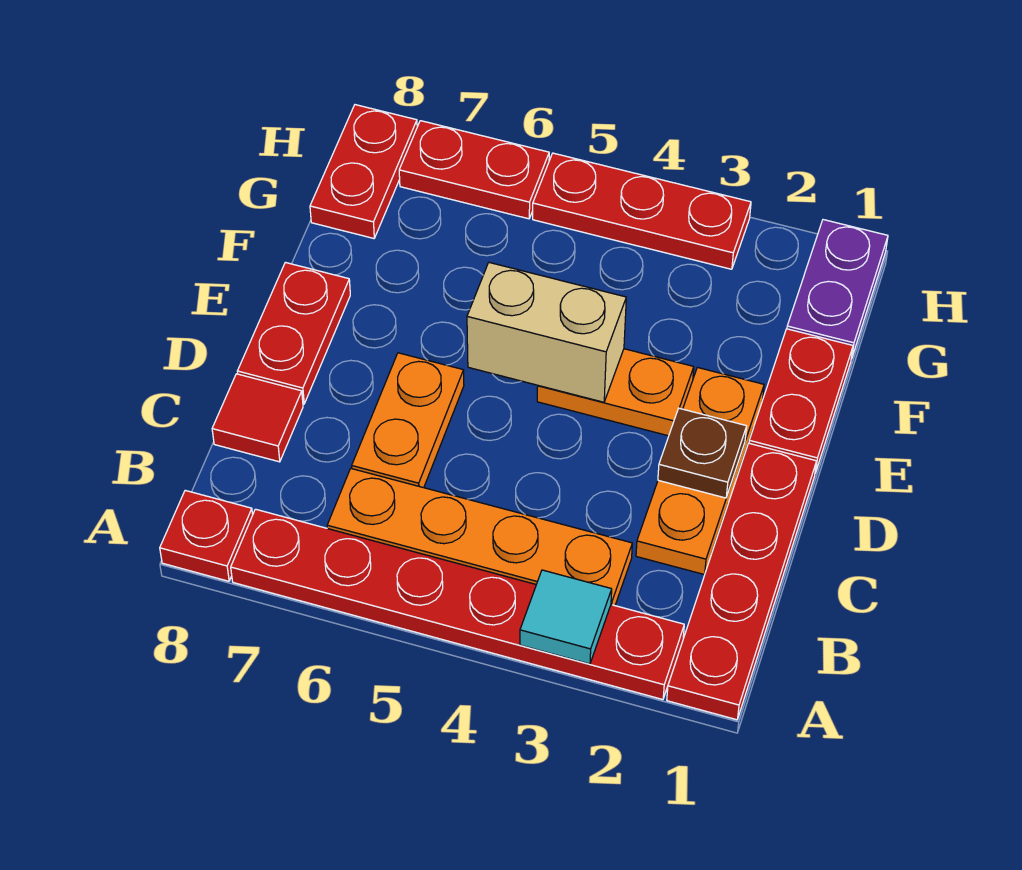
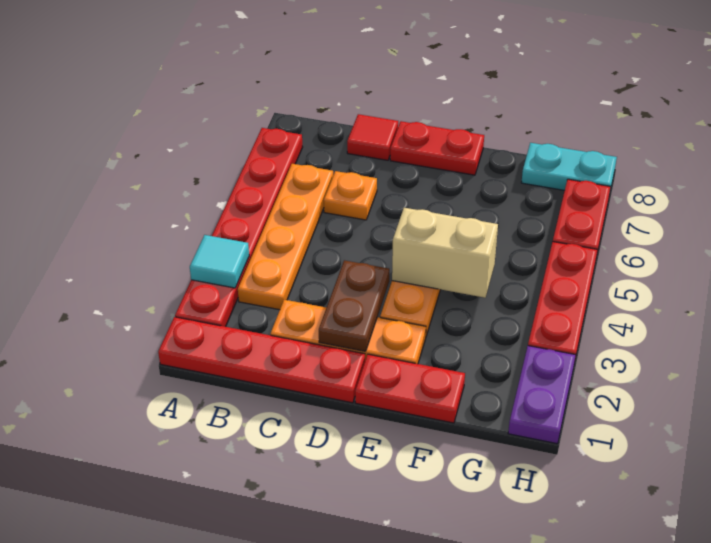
red plate A8 level 1 -> none
orange plate C6:D6 level 1 -> orange plate C6 level 1
brown plate D2 level 2 -> brown plate D2:D3 level 2
tan brick E4:E5 level 2 -> tan brick E4:F4 level 2
purple plate G1:H1 level 1 -> purple plate H1:H2 level 1
red plate G8:H8 level 1 -> cyan plate G8:H8 level 1

